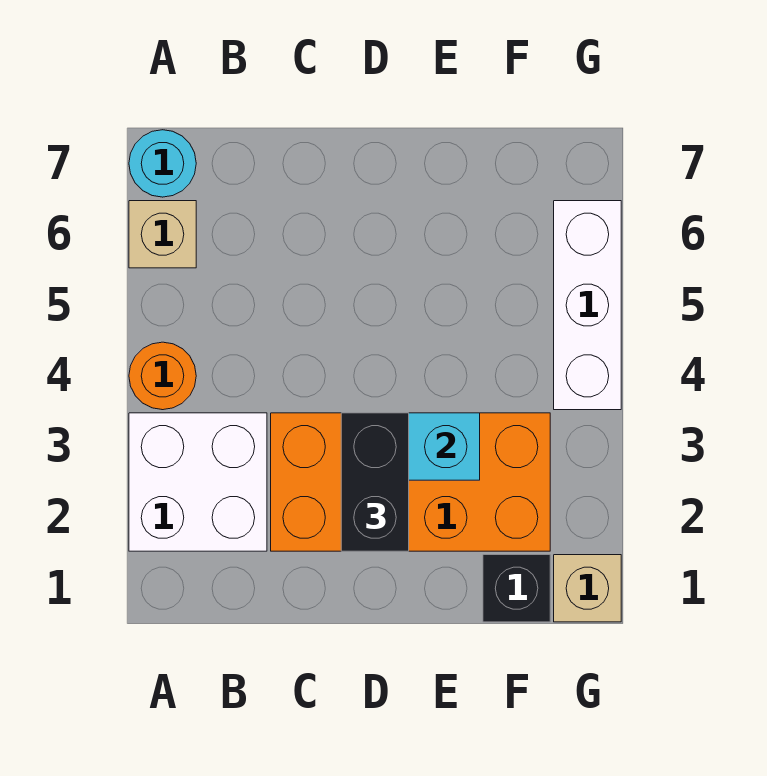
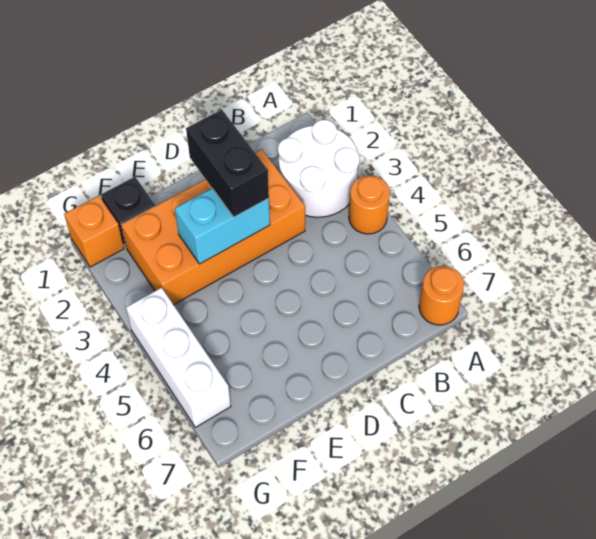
white brick A2:B3 level 1 -> white round brick A2:B3 level 1
tan brick A6 level 1 -> none
cyan round brick A7 level 1 -> orange round brick A7 level 1
tan brick G1 level 1 -> orange brick G1 level 1

